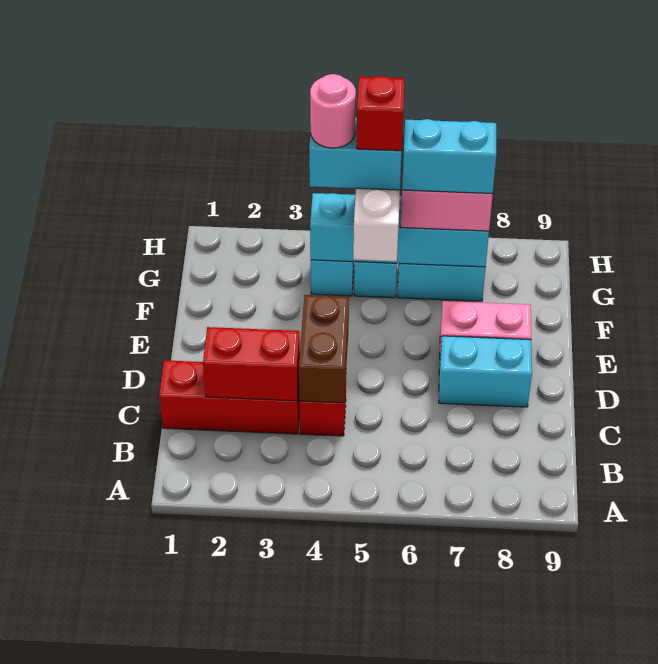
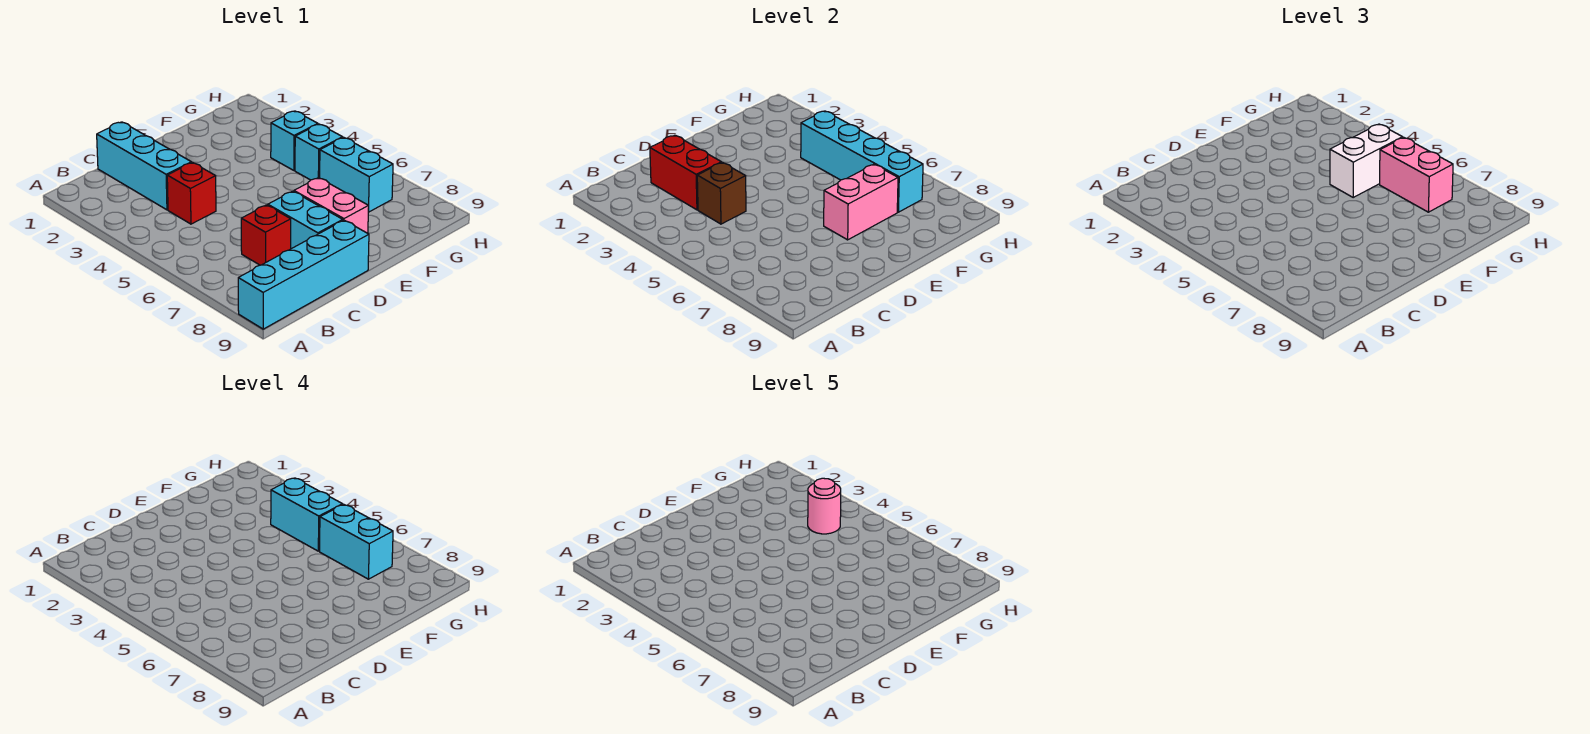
none -> cyan brick A9:D9 level 1
red brick C1:C3 level 1 -> cyan brick C1:C3 level 1
brown brick C4:D4 level 2 -> brown brick C4 level 2
none -> pink brick E7:F7 level 2
red brick G5 level 5 -> red brick C7 level 1

